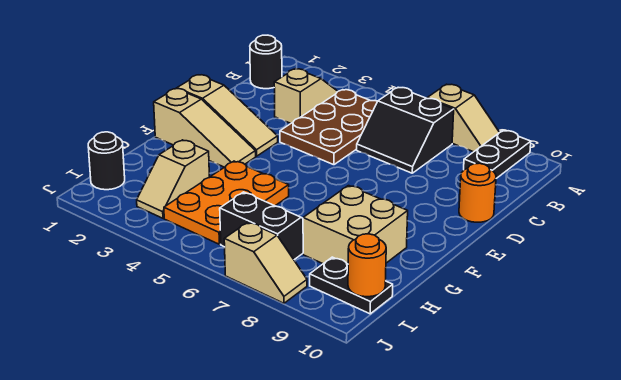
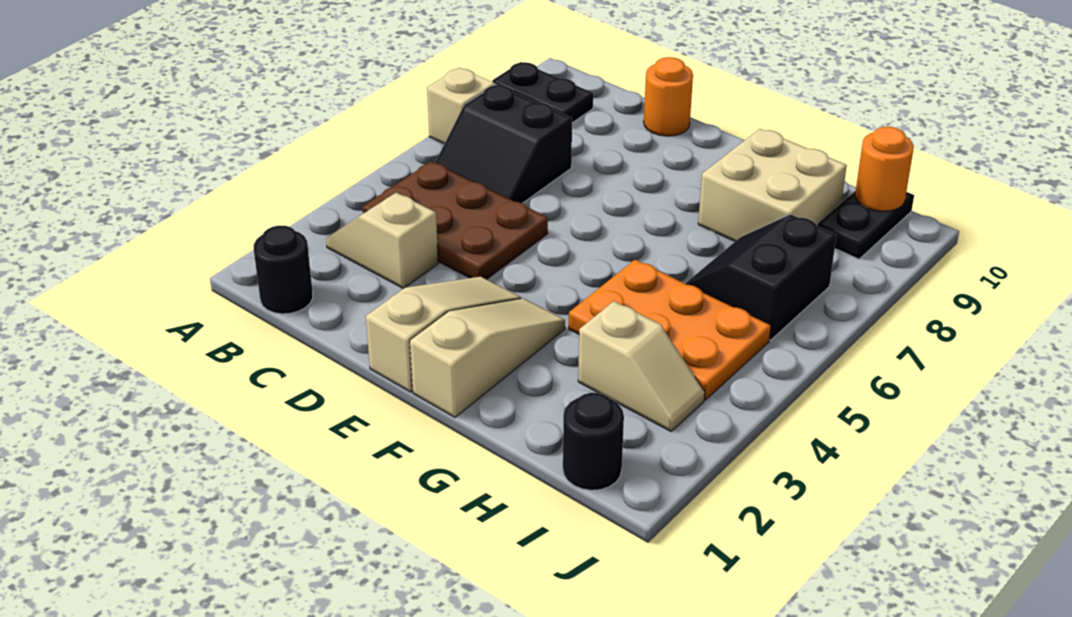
black slope B6:C7 level 1 top B -> black slope B6:C7 level 1 top 7
tan slope J7:J8 level 1 top 7 -> none

